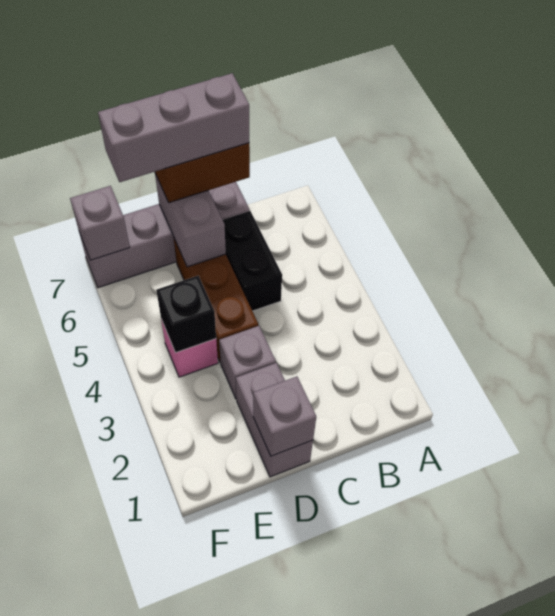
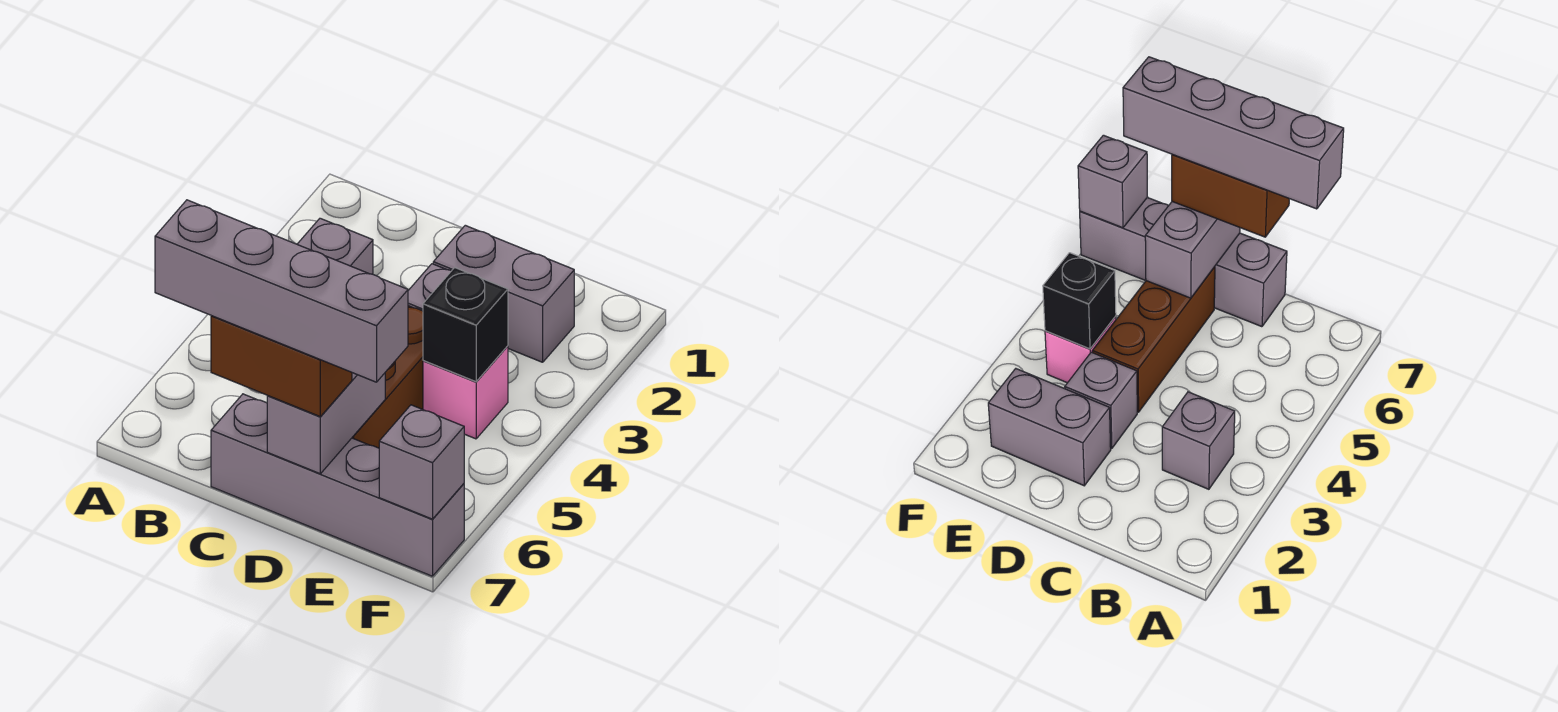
black brick C5:C6 level 1 -> none
grey brick C7:E7 level 4 -> grey brick B7:E7 level 4
grey brick D1:D2 level 1 -> grey brick D2:E2 level 1
grey brick D1 level 2 -> grey brick B3 level 1

